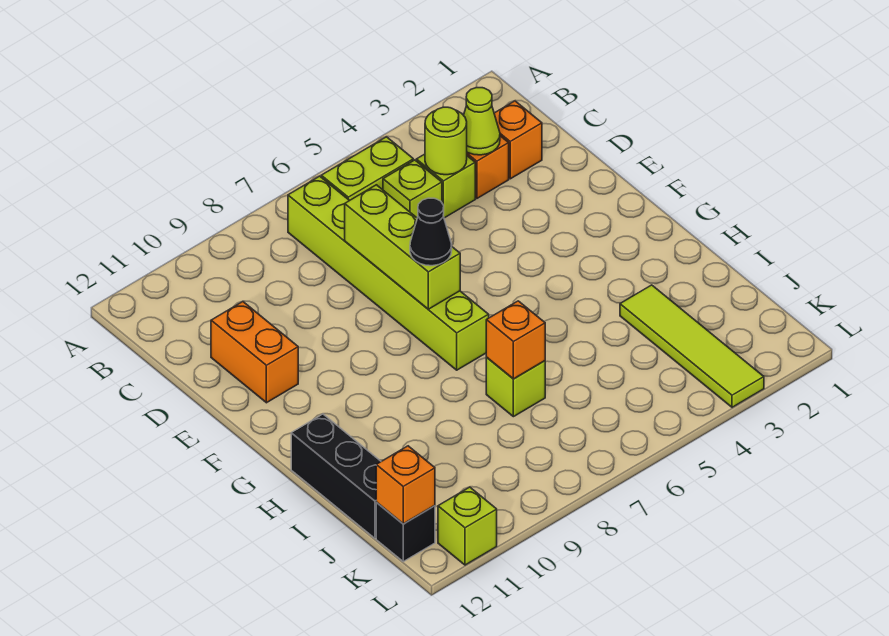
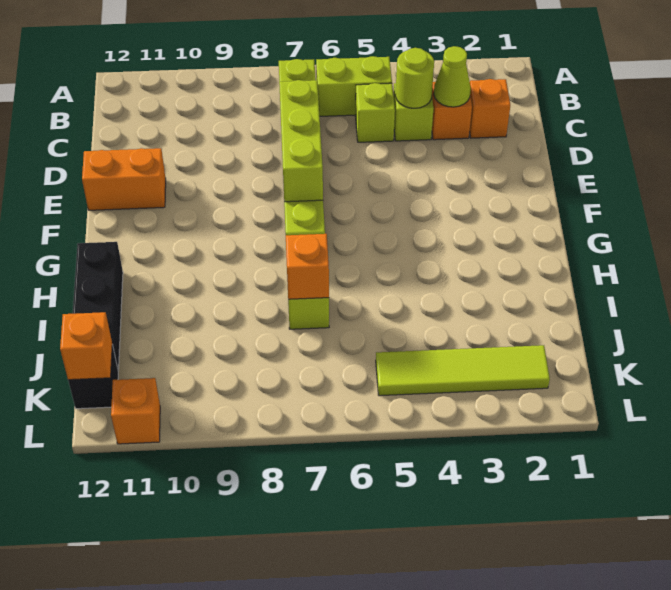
orange brick D11:E11 level 1 -> orange brick E11:E12 level 1
black cone F7 level 3 -> none
lime tile I3:L3 level 1 -> lime tile K2:K5 level 1
lime brick L11 level 1 -> orange brick L11 level 1

